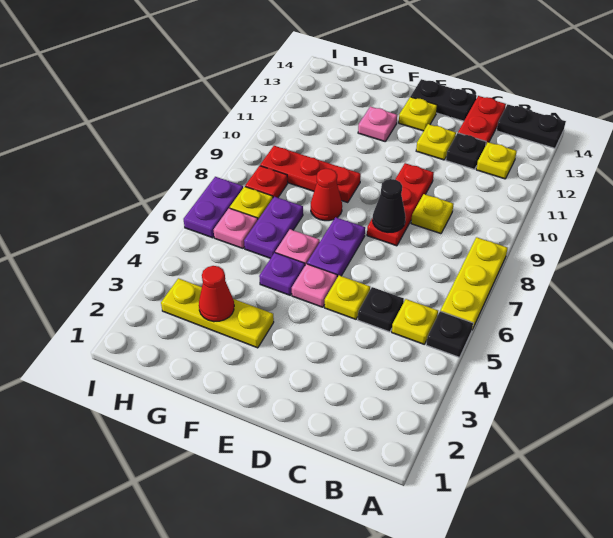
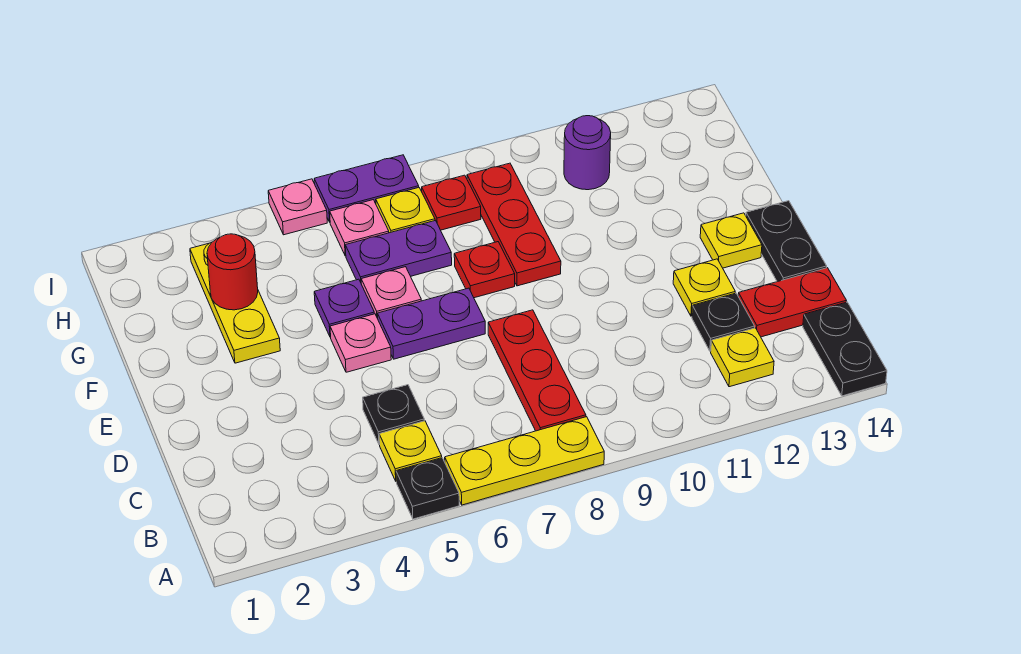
yellow plate C9 level 1 -> none
yellow plate D5 level 1 -> none
red plate D8:D10 level 1 -> red plate B8:D8 level 1
black cone D8 level 2 -> none
red cone F8 level 1 -> red plate F8 level 1
pink plate F12 level 1 -> pink plate I5 level 1
red cone G3 level 2 -> red round brick G3 level 2
none -> purple round brick H11 level 1

